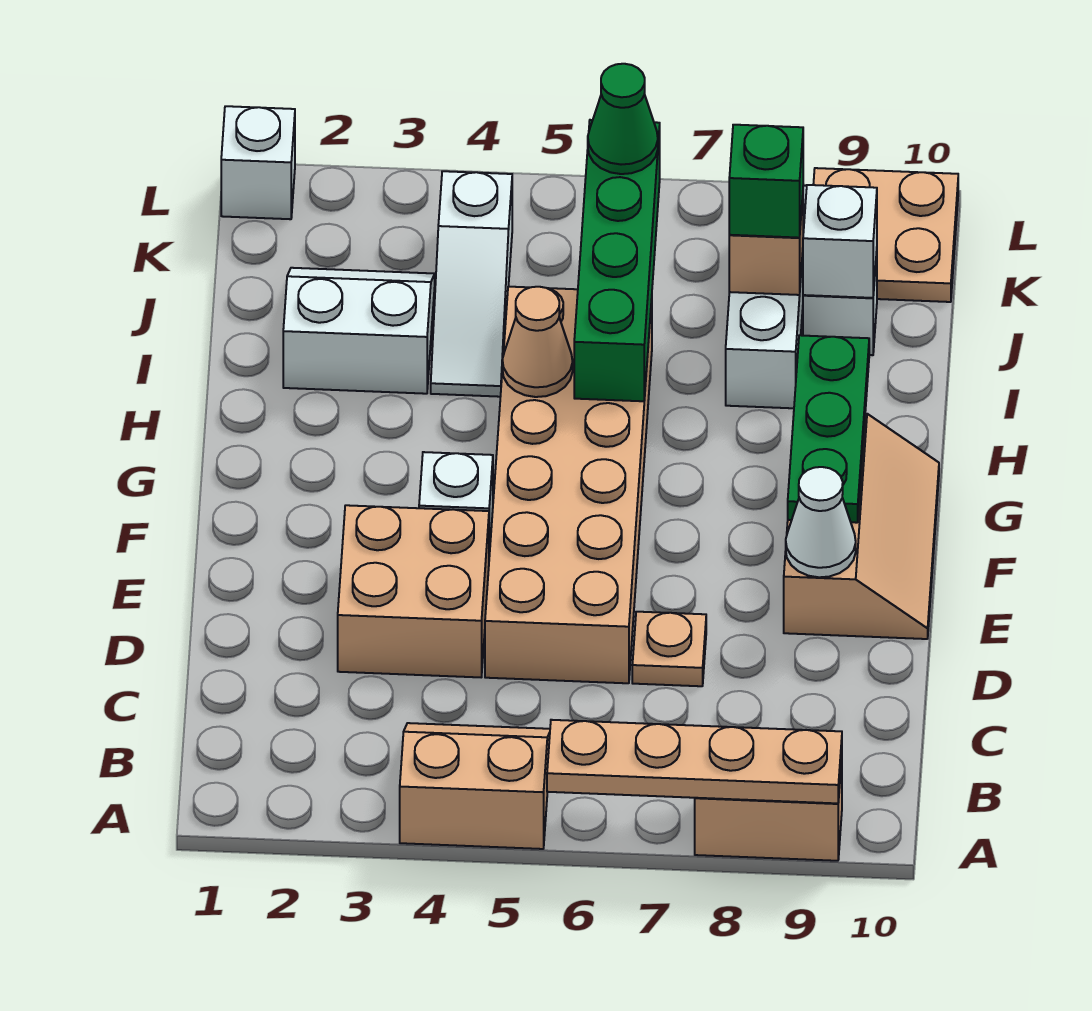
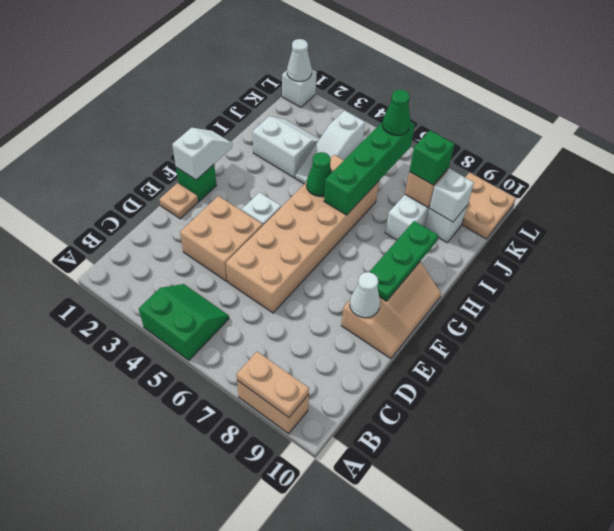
tan slope A4:B5 level 1 top A -> green slope A4:B5 level 1 top A
tan plate A6:A9 level 2 -> tan plate A8:A9 level 2
tan plate D7 level 1 -> tan plate E1 level 1
none -> green brick F1 level 1
none -> white slope F1:G1 level 2 top F
tan cone H5 level 2 -> green cone H5 level 2
none -> white cone L1 level 2

